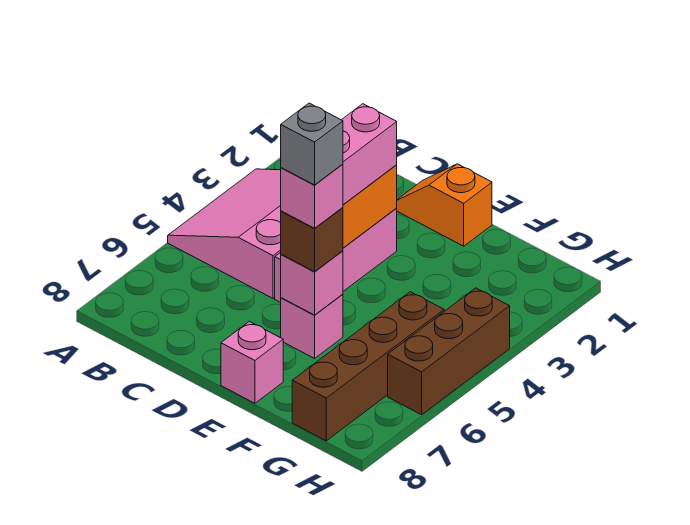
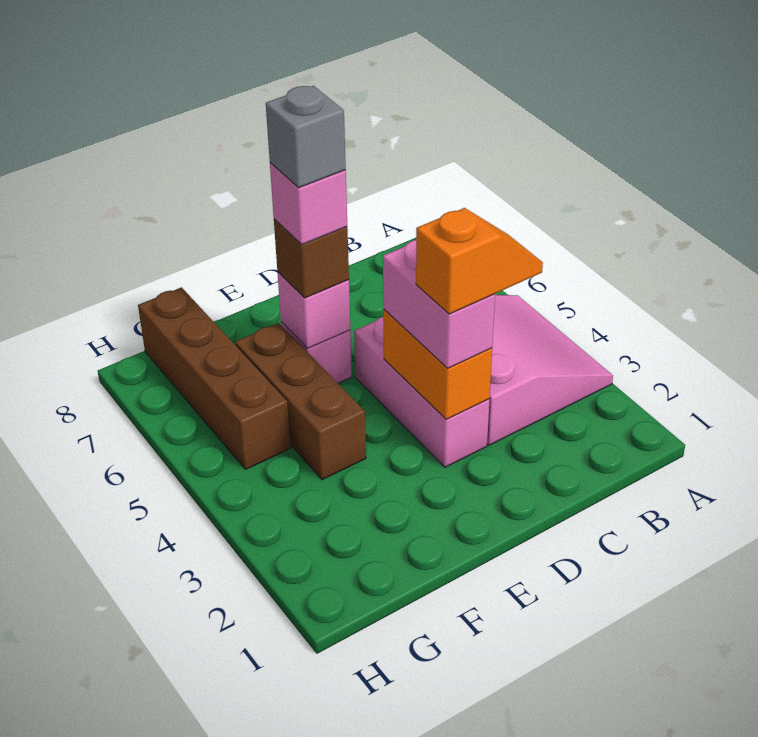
orange slope D1:E1 level 1 top E -> orange slope C3:D3 level 4 top D
pink brick E8 level 1 -> none
brown brick H4:H6 level 1 -> brown brick F4:F6 level 1

